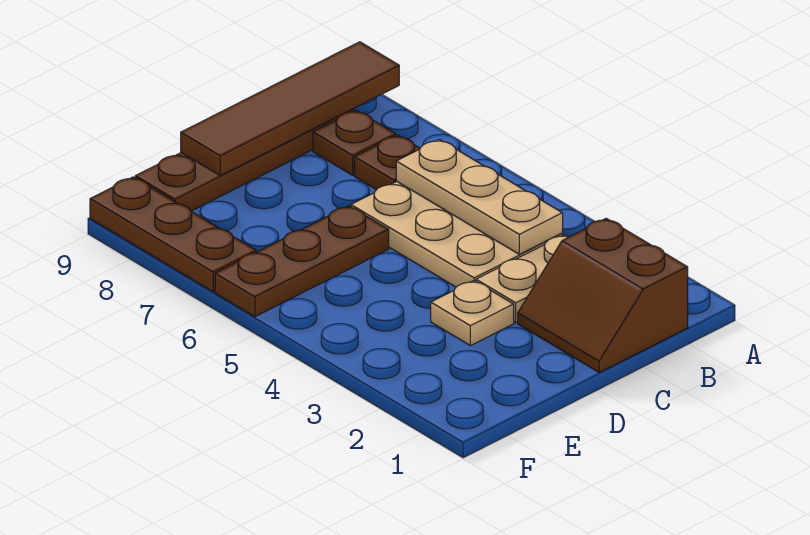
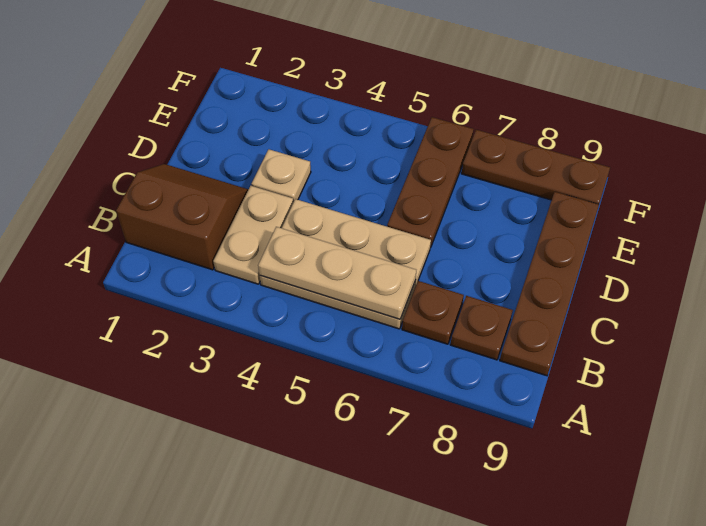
brown tile A9:D9 level 2 -> none

